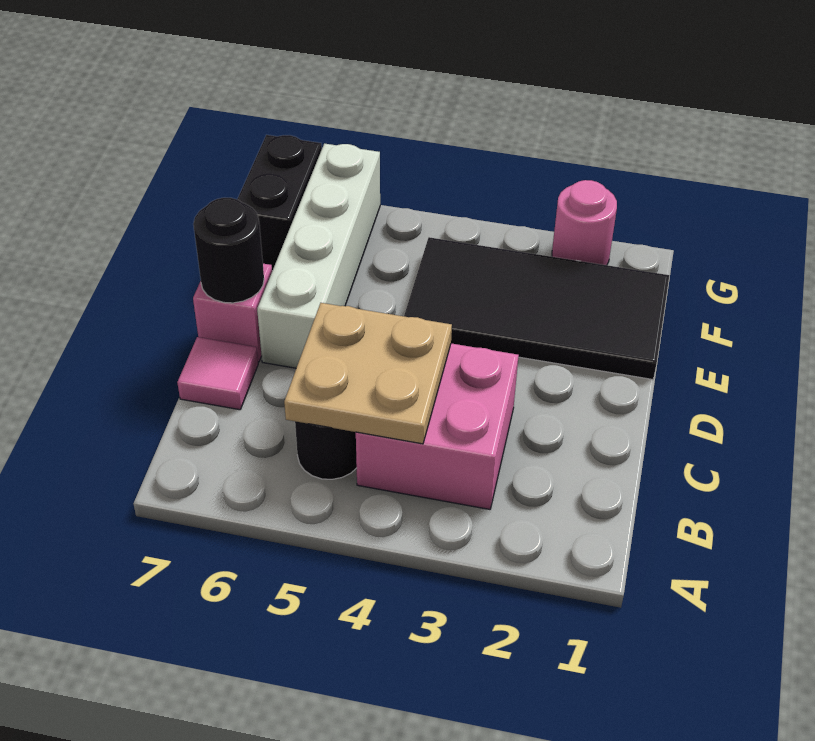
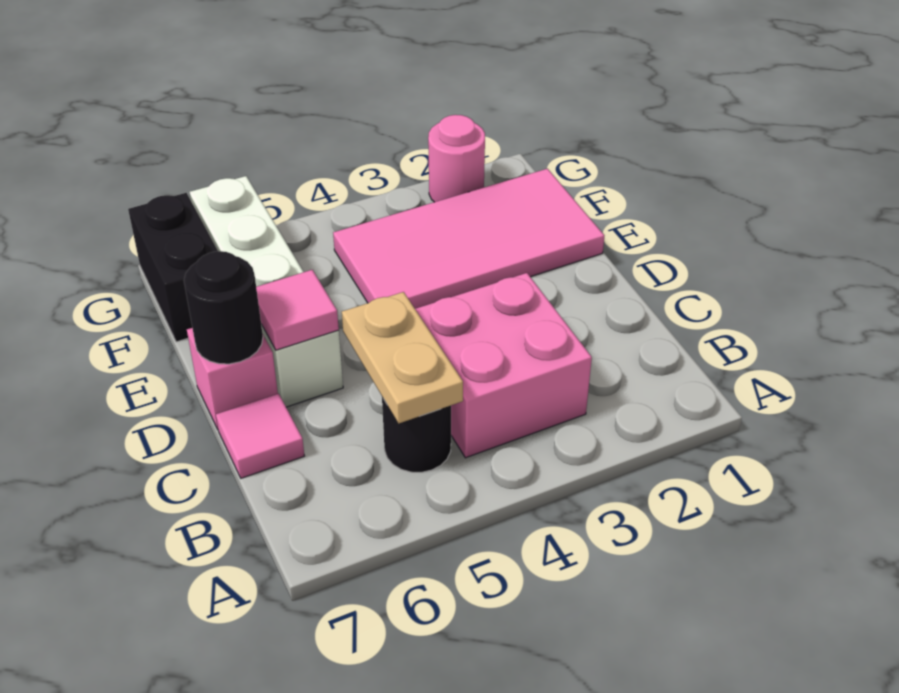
tan plate B4:C5 level 2 -> tan plate B5:C5 level 2
none -> pink tile D6 level 2
black tile E1:F4 level 1 -> pink tile E1:F4 level 1

